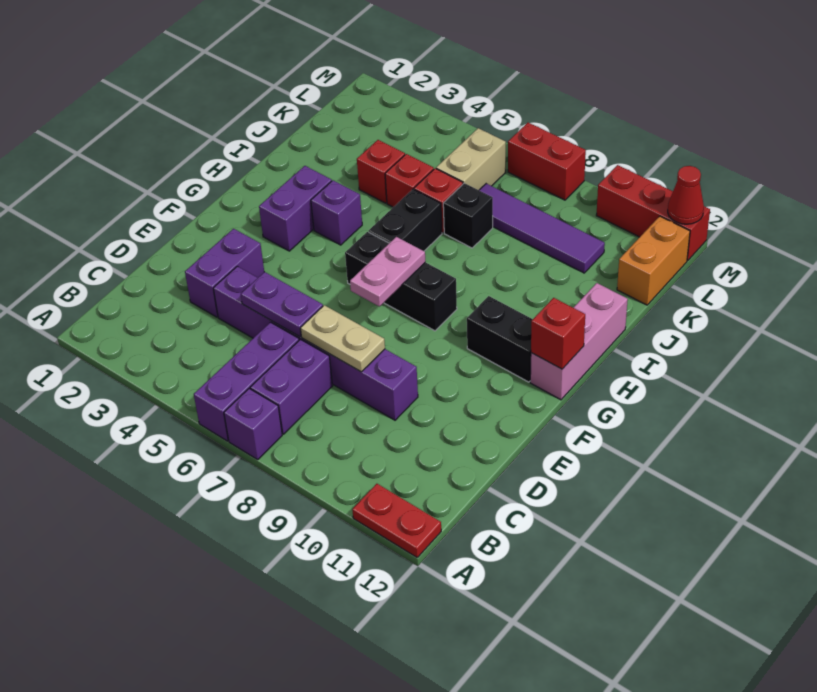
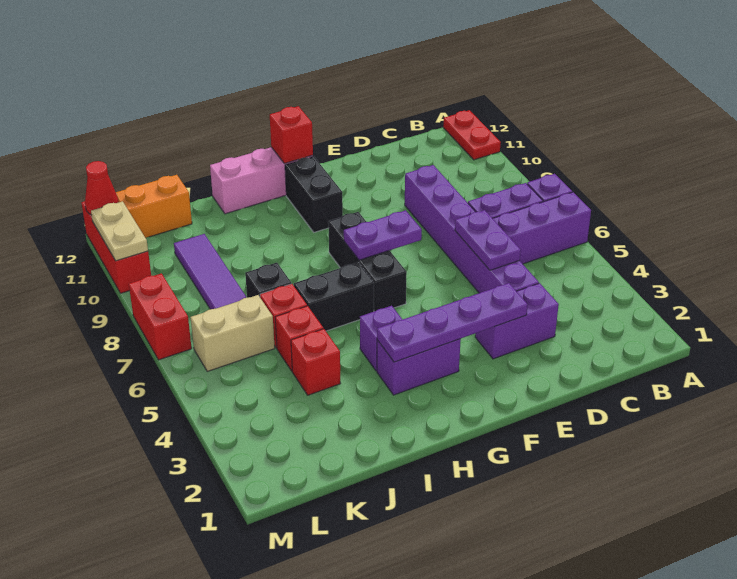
tan plate D7:D8 level 2 -> tan plate M10:M11 level 2
none -> purple plate E3:H3 level 2
pink plate F7:G7 level 2 -> purple plate F7:G7 level 2

